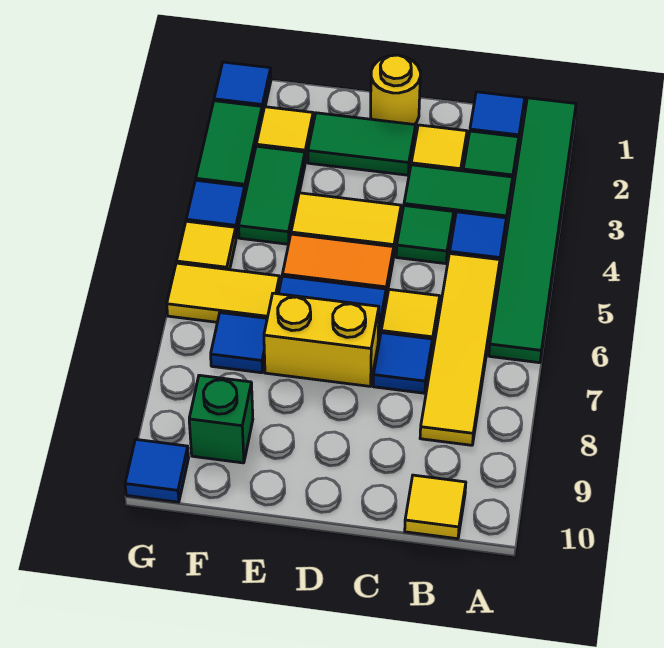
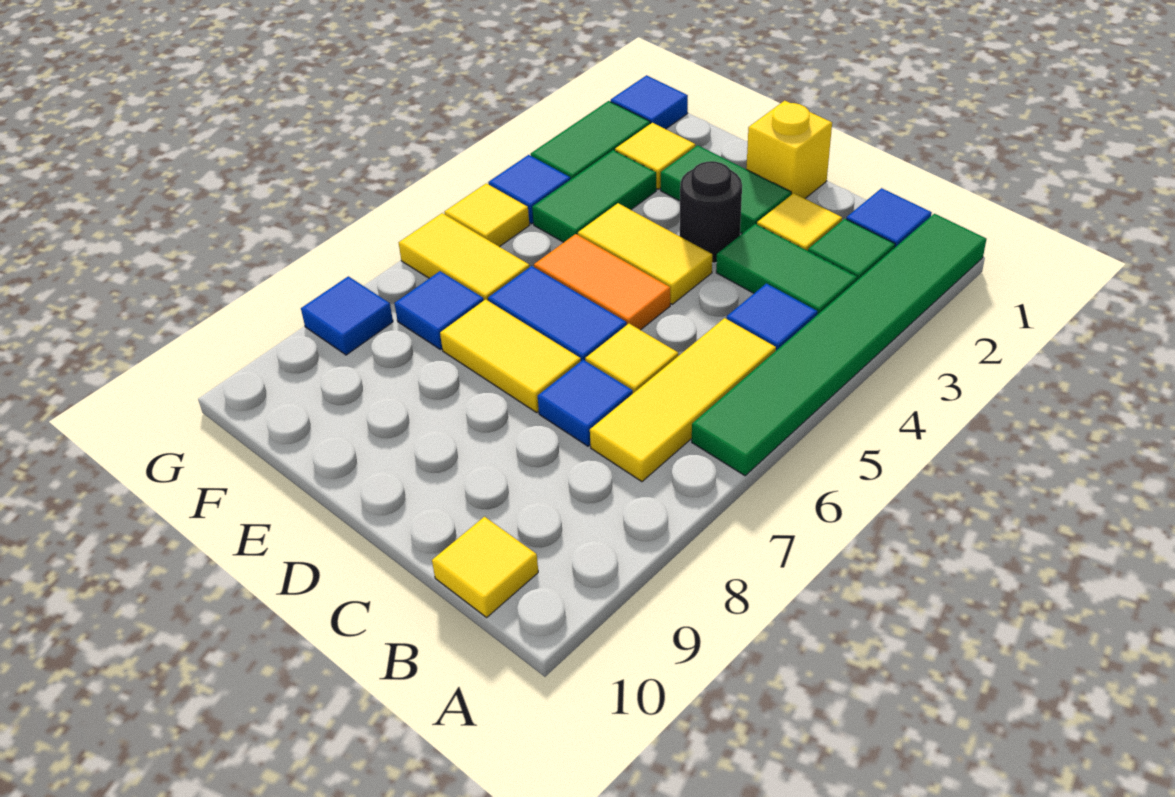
yellow tile B5:B8 level 1 -> yellow tile B5:B7 level 1
green tile C4 level 1 -> none
yellow round brick D1 level 1 -> yellow brick D1 level 1
none -> black round brick D3 level 1
yellow brick D7:E7 level 1 -> yellow tile D7:E7 level 1
green brick F9 level 1 -> none
blue tile G10 level 1 -> blue tile G8 level 1

